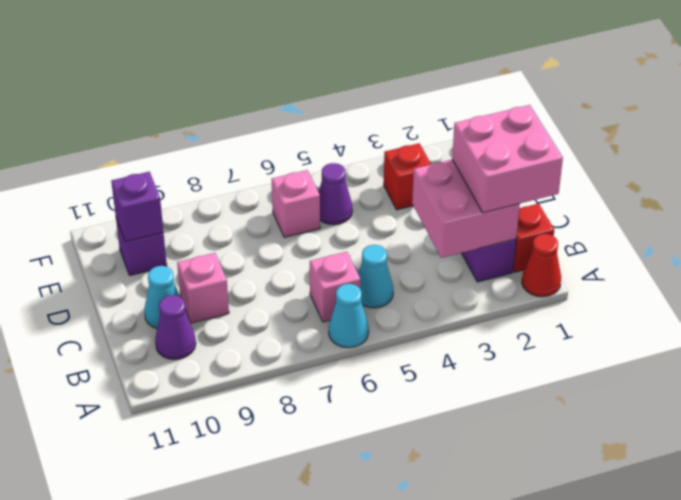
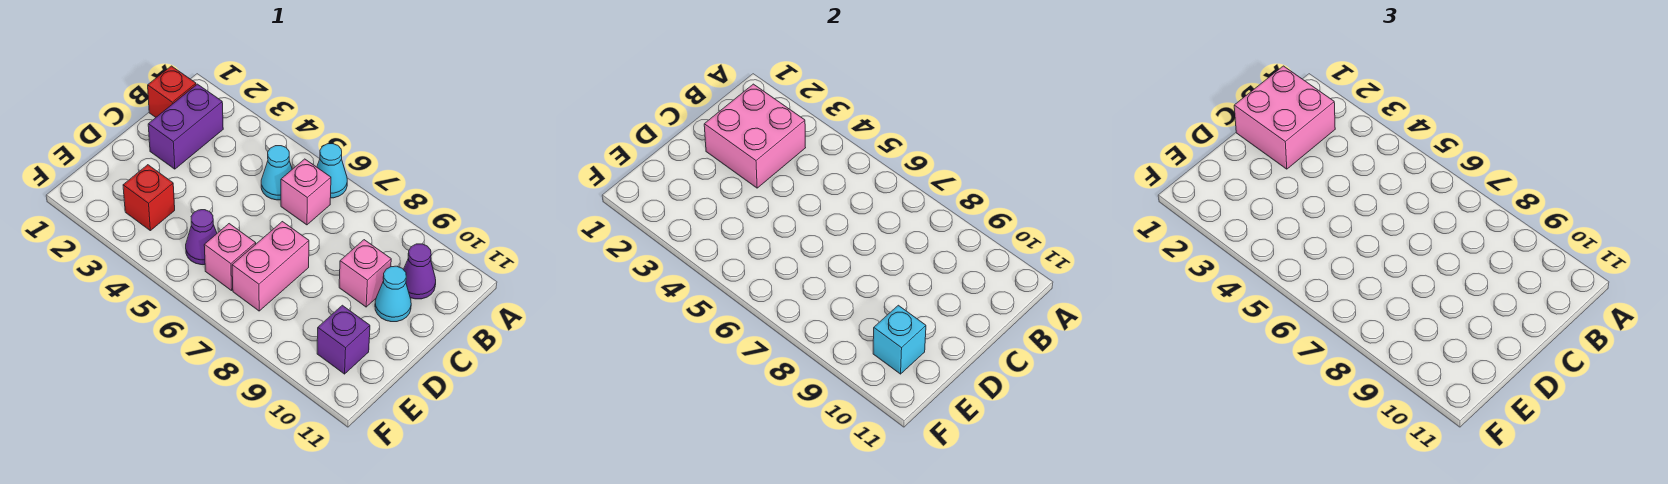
red cone A1 level 1 -> none
none -> pink brick D7:E7 level 1
purple brick E10 level 2 -> cyan brick E10 level 2

